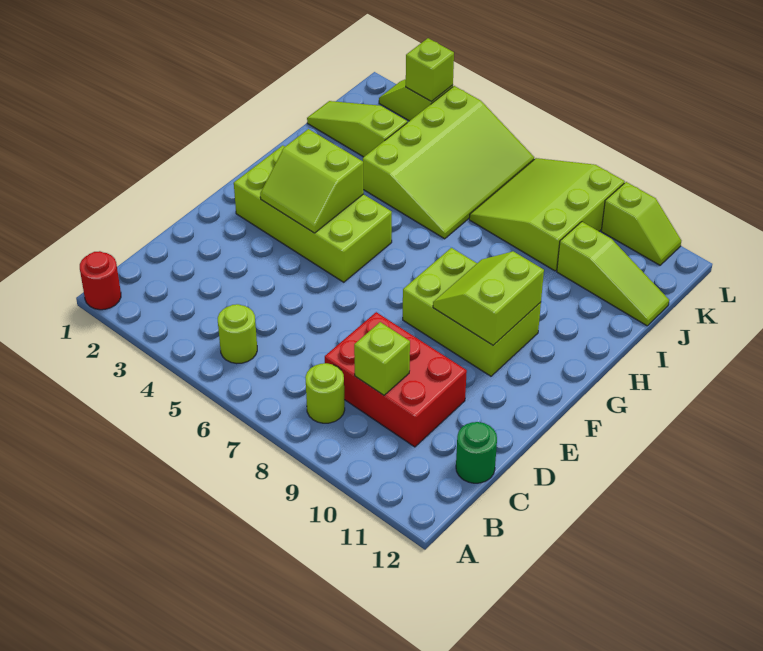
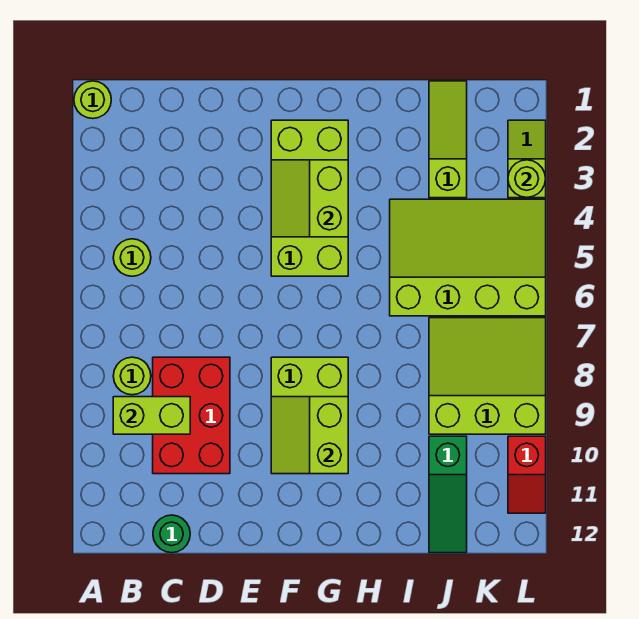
red round brick A1 level 1 -> lime round brick A1 level 1
lime brick C9 level 2 -> lime brick B9:C9 level 2
lime slope F9:G10 level 2 top 10 -> lime slope F9:G10 level 2 top G
lime slope I4:L6 level 1 top 4 -> lime slope I4:L6 level 1 top 6
lime slope J10:J12 level 1 top 10 -> green slope J10:J12 level 1 top 10
lime brick L3 level 2 -> lime round brick L3 level 2
lime slope L10:L11 level 1 top 10 -> red slope L10:L11 level 1 top 10

